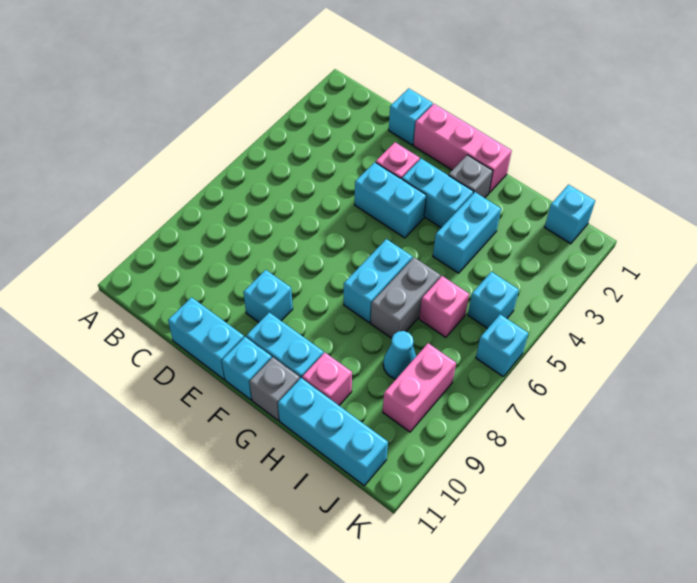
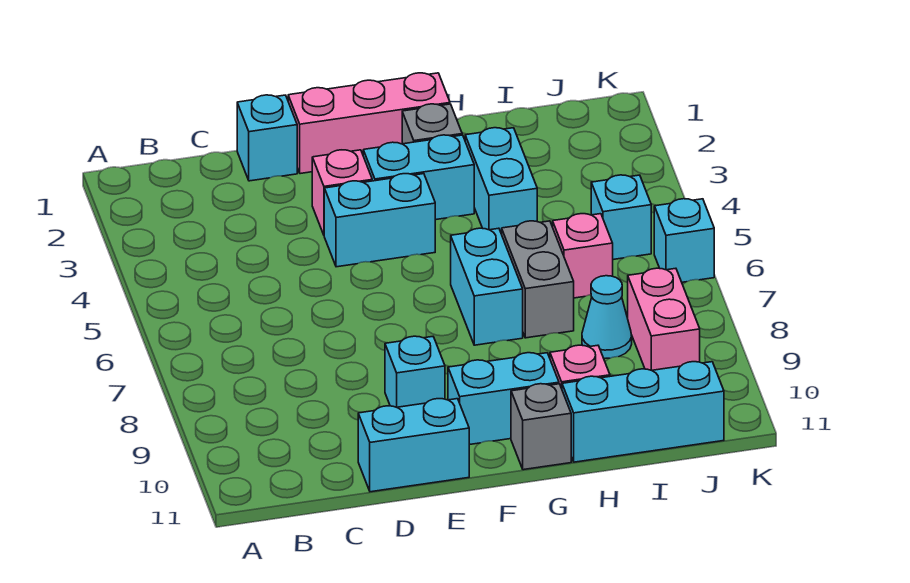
cyan brick F11 level 1 -> none
cyan brick J1 level 1 -> none

